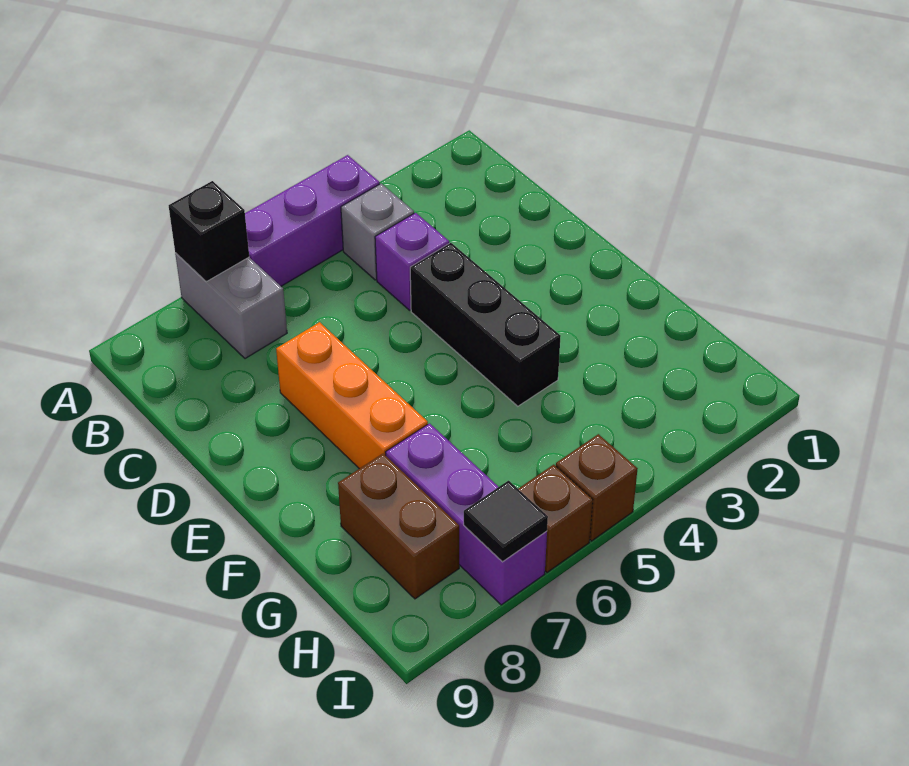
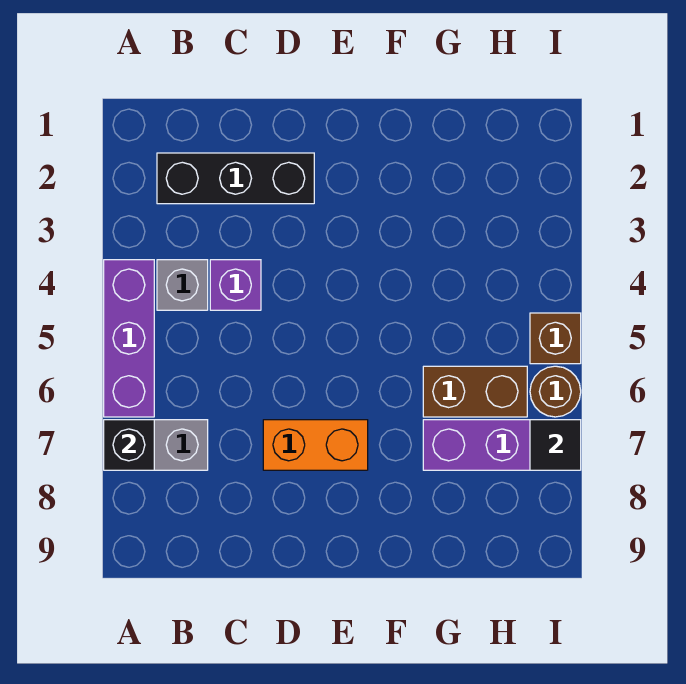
black brick D4:F4 level 1 -> black brick B2:D2 level 1
orange brick D7:F7 level 1 -> orange brick D7:E7 level 1
brown brick G8:H8 level 1 -> brown brick G6:H6 level 1
brown brick I6 level 1 -> brown round brick I6 level 1

